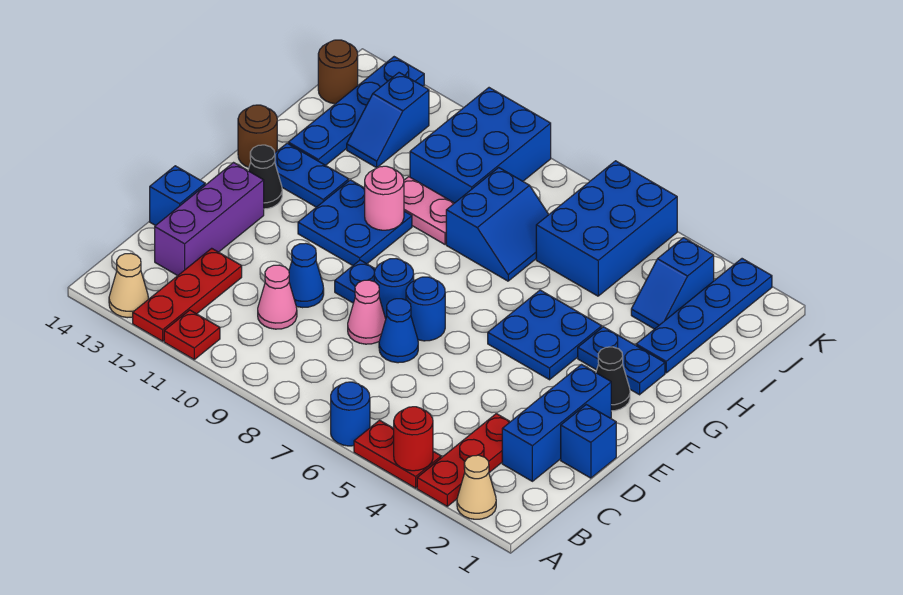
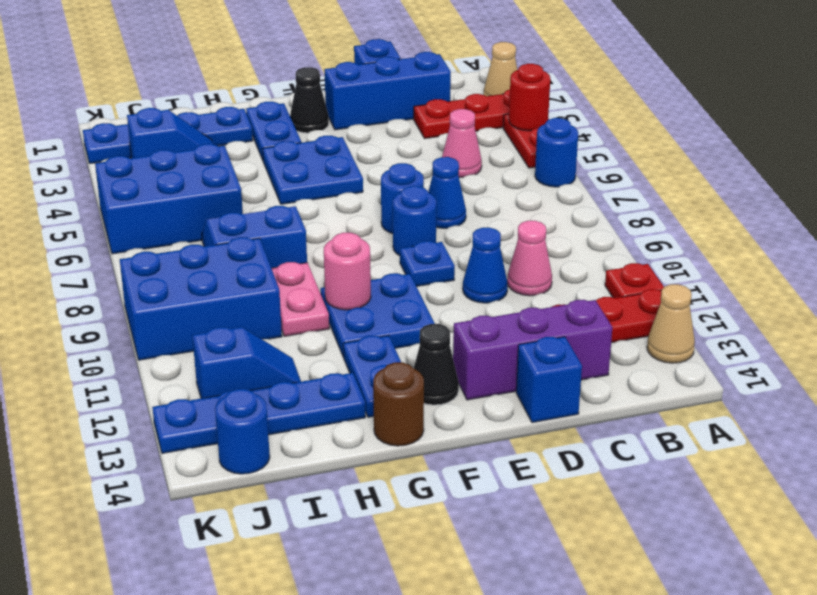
pink cone D8 level 1 -> pink cone C5 level 1
brown round brick J14 level 1 -> blue round brick J14 level 1

